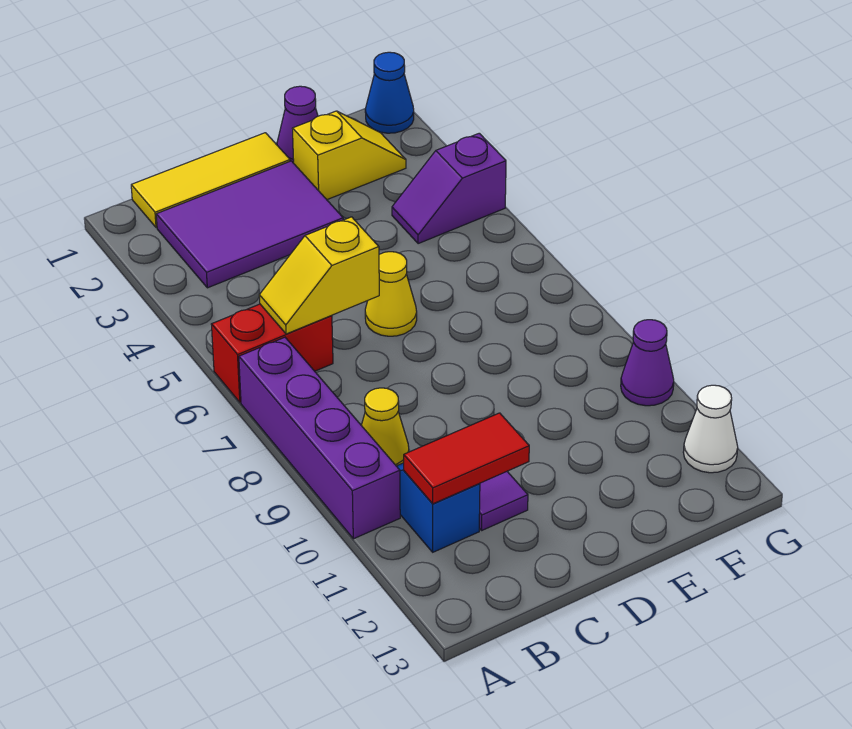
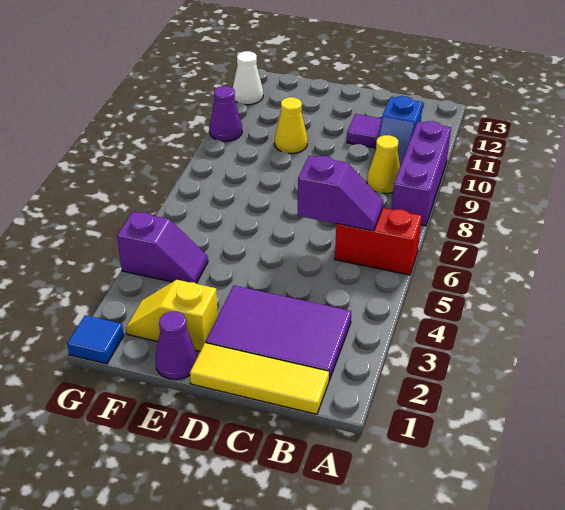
purple brick A7:A10 level 1 -> purple brick A8:A10 level 1
yellow slope B6:C6 level 2 top C -> purple slope B6:C6 level 2 top C
red tile B11:C11 level 2 -> none
yellow cone D6 level 1 -> yellow cone E10 level 1
blue cone G1 level 1 -> blue tile G1 level 1

